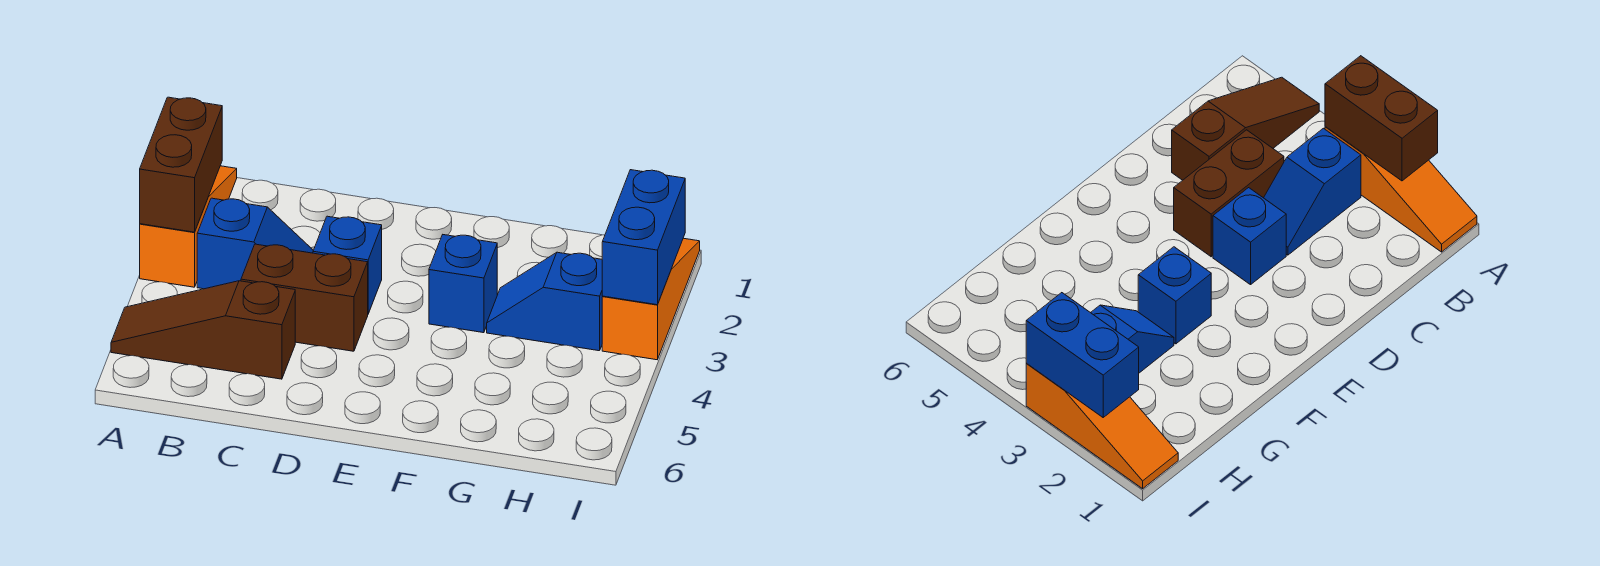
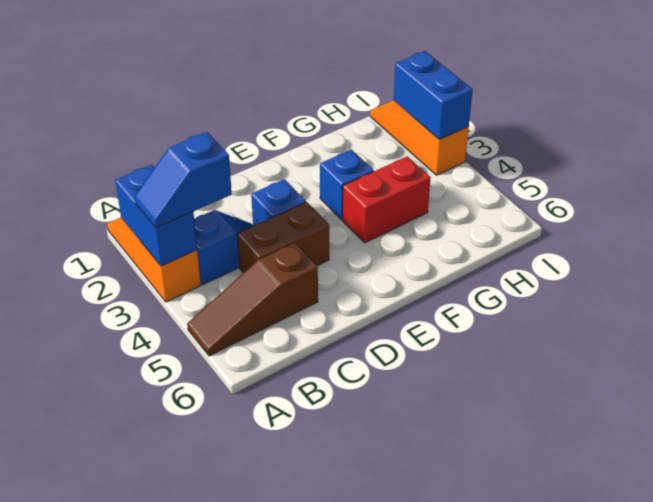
brown brick A2:A3 level 2 -> blue brick A2:A3 level 2
none -> red brick F4:G4 level 1
blue slope G3:H3 level 1 top H -> blue slope A3:B3 level 3 top B

